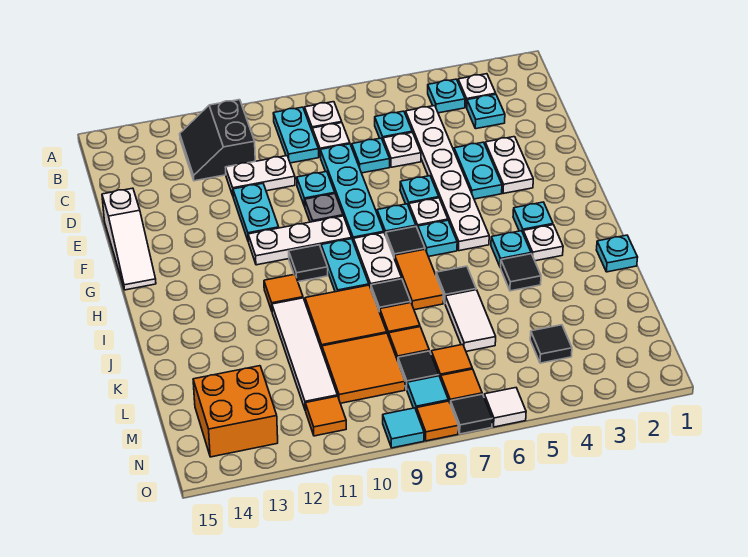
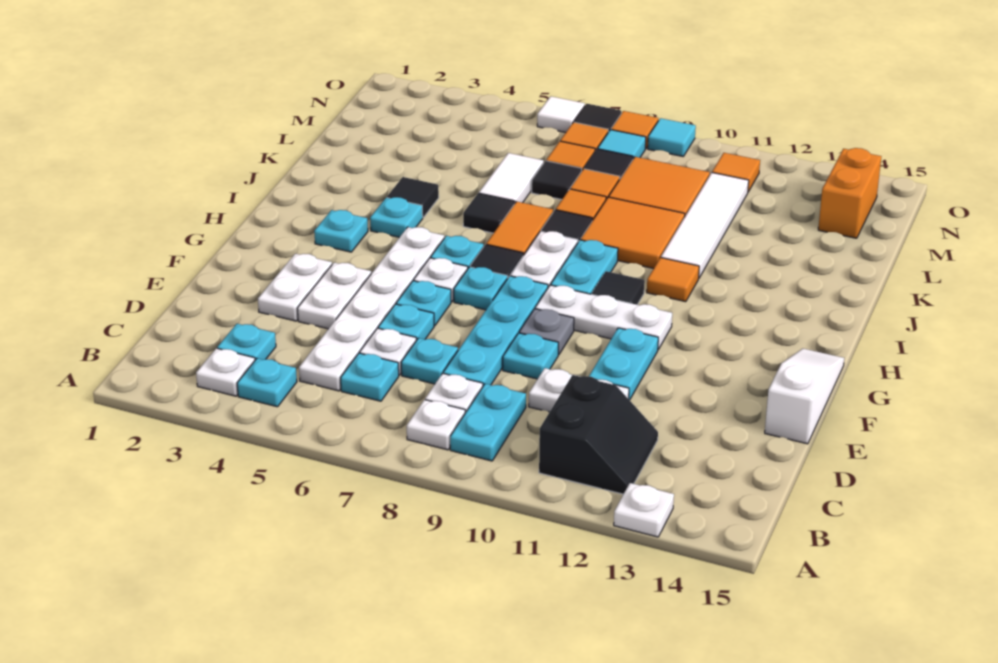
cyan plate E4:F4 level 1 -> white plate E4:F4 level 1
white plate I3 level 1 -> white plate A13 level 1
cyan plate J1 level 1 -> cyan plate E6 level 1
black tile M4 level 1 -> black tile L7 level 1
orange brick M13:N14 level 1 -> orange brick M14:N14 level 1

